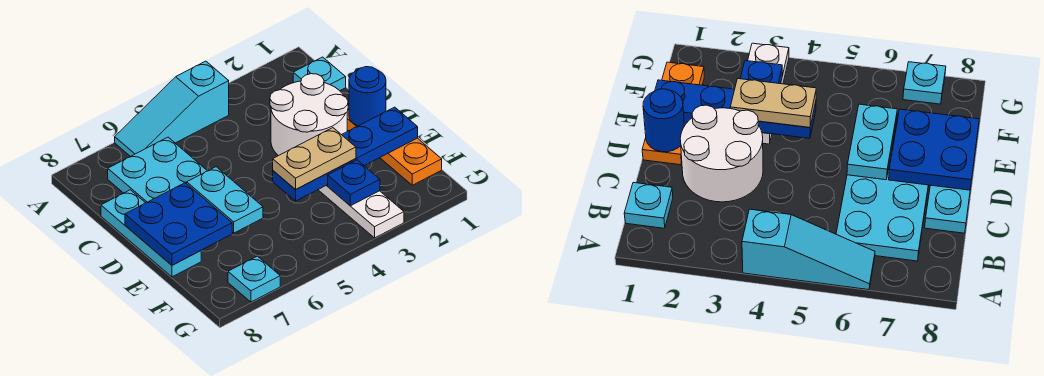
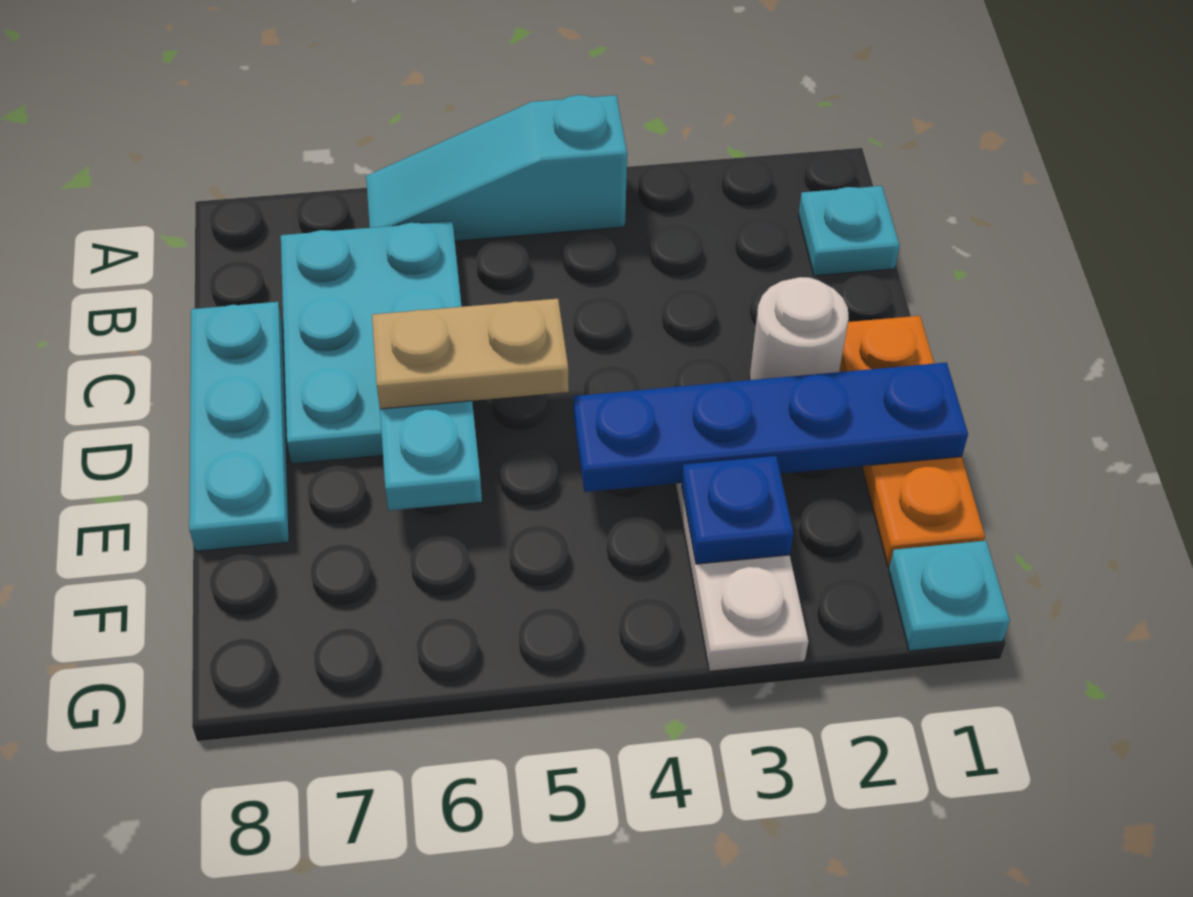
white round brick C2:D3 level 1 -> white round brick D2 level 1
blue round brick D1 level 2 -> none
blue plate D7:E8 level 2 -> none
tan plate E3:E4 level 3 -> tan plate D5:D6 level 3
cyan plate G7 level 1 -> cyan plate G1 level 1

